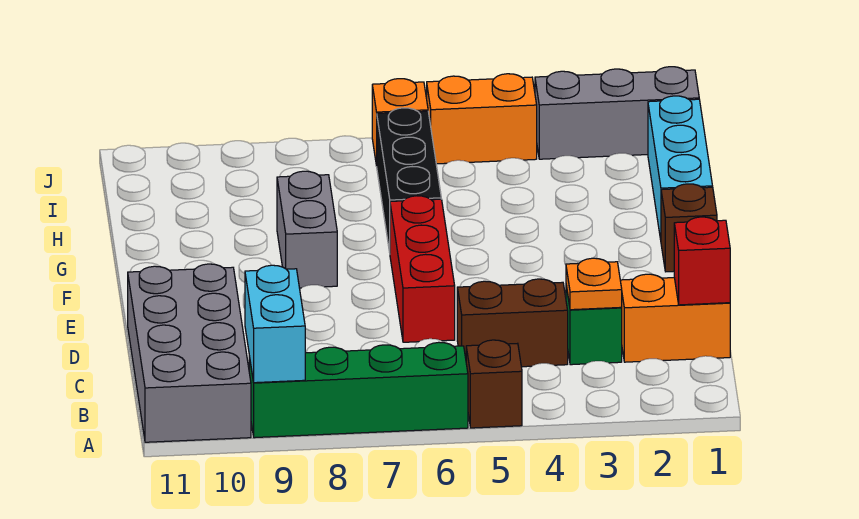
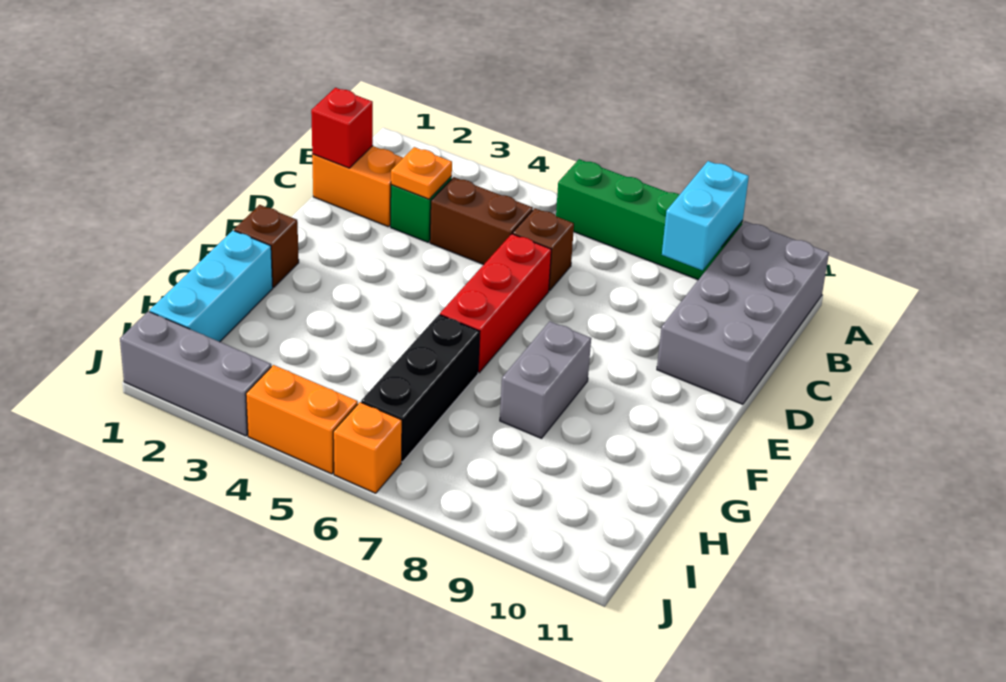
brown brick A5 level 1 -> brown brick C6 level 1

